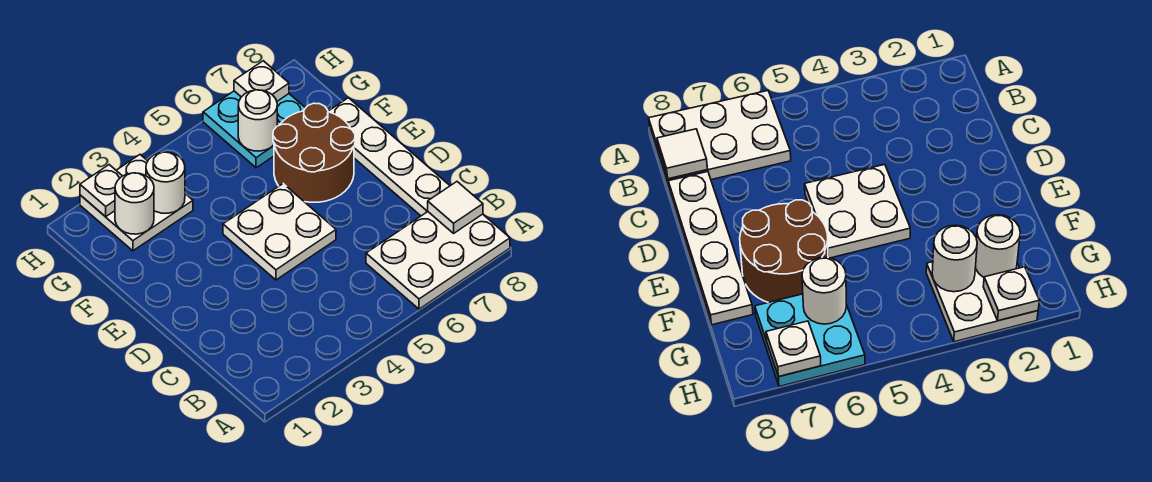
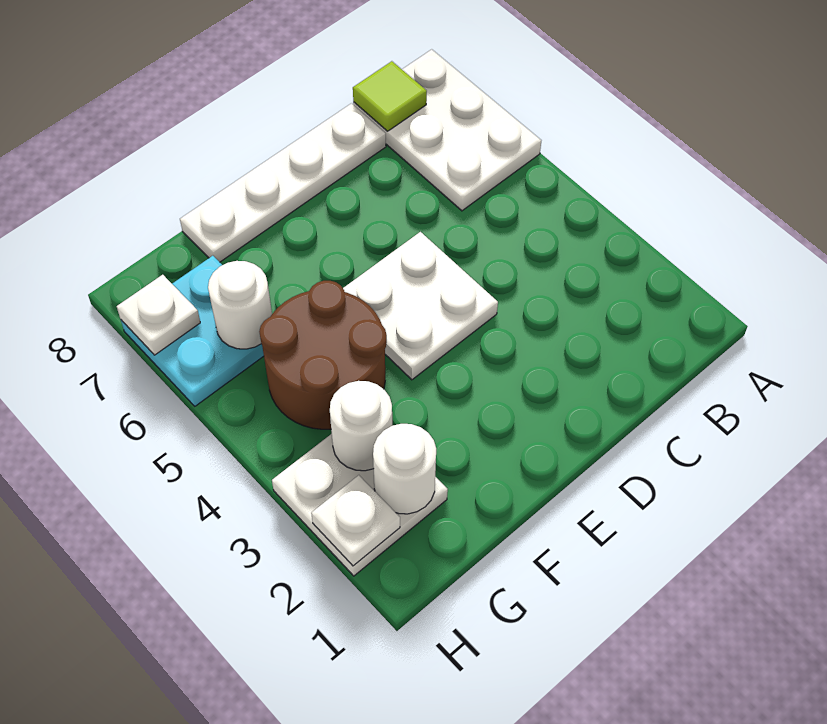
white tile B8 level 2 -> lime tile B8 level 2
brown round brick E6:F7 level 1 -> brown round brick F4:G5 level 1

